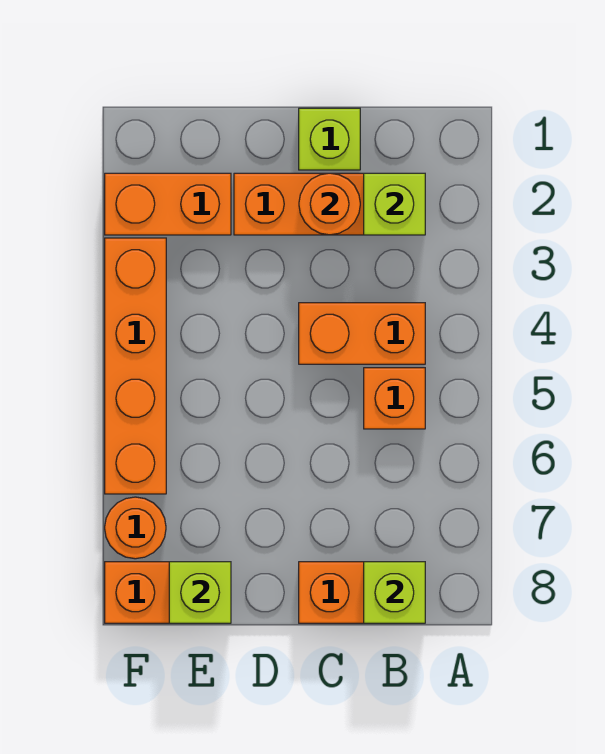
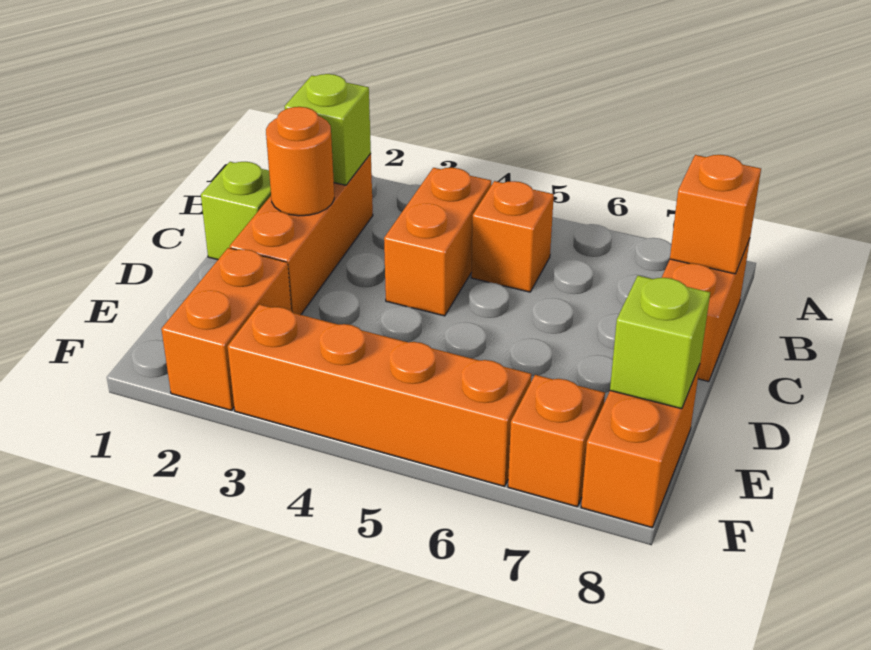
lime brick B8 level 2 -> orange brick B8 level 2
orange round brick F7 level 1 -> orange brick F7 level 1

